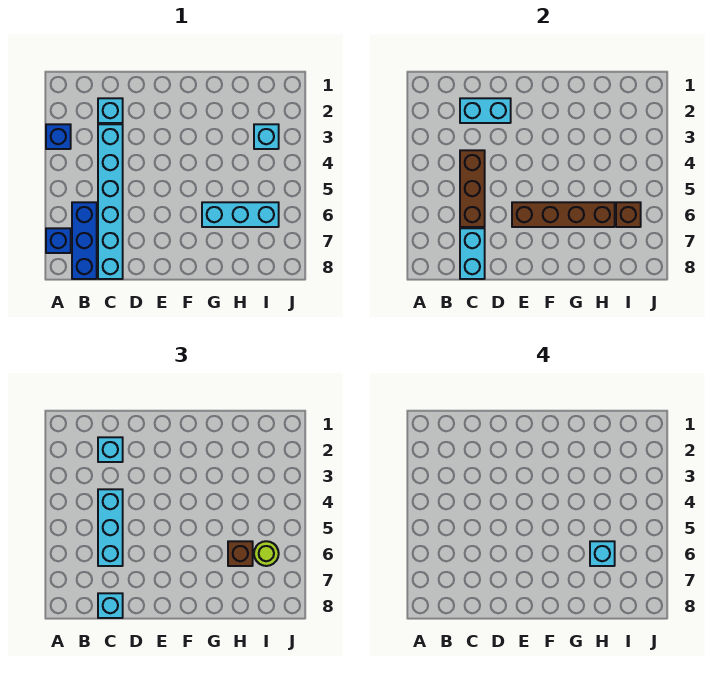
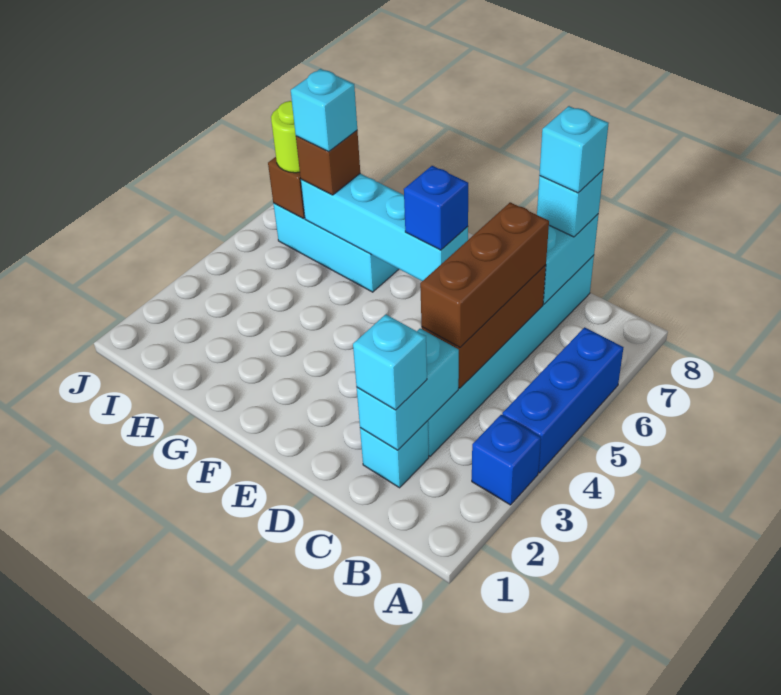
blue brick A7 level 1 -> blue brick E6 level 3
blue brick B6:B8 level 1 -> blue brick A4:A6 level 1
cyan brick C2:D2 level 2 -> cyan brick C2:C3 level 2
cyan brick C4:C6 level 3 -> brown brick C4:C6 level 3
brown brick E6:H6 level 2 -> cyan brick E6:H6 level 2
cyan brick I3 level 1 -> cyan brick C8 level 4

